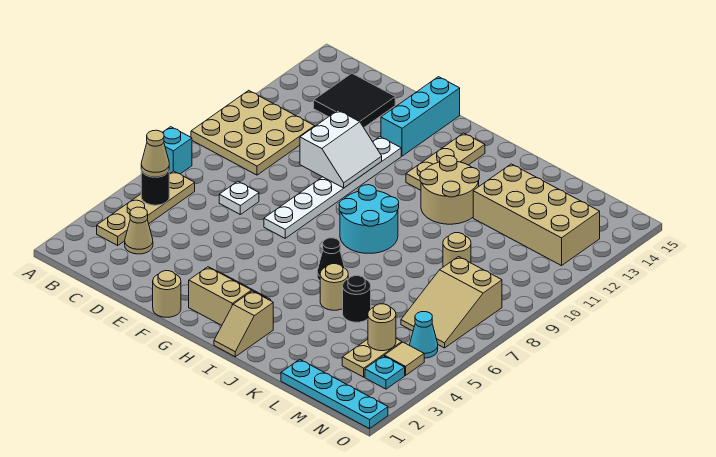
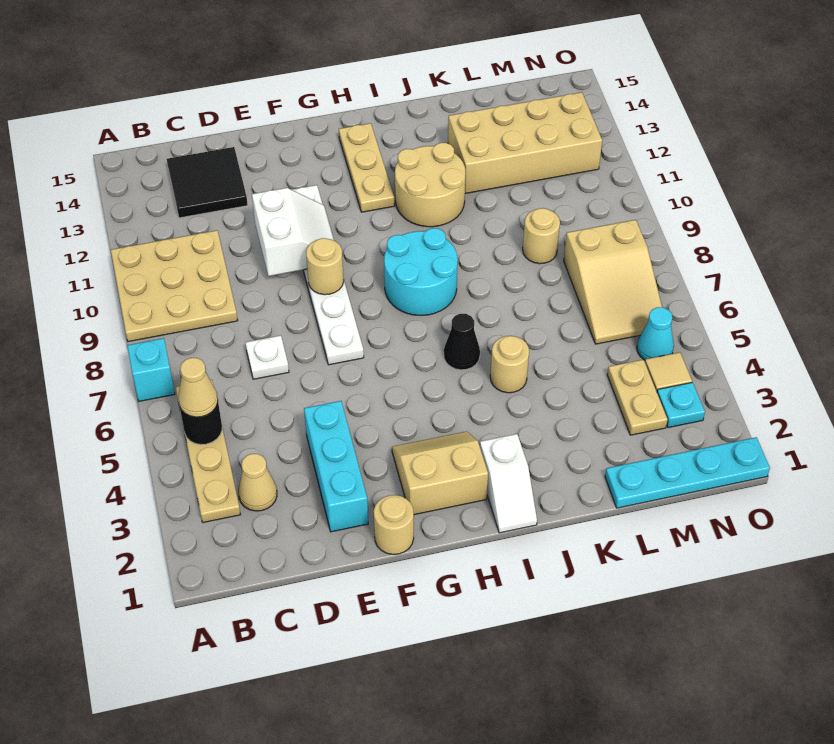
cyan brick F13:F15 level 1 -> cyan brick E2:E4 level 1
tan slope I1:I2 level 1 top 2 -> white slope I1:I2 level 1 top 2
black round brick K5 level 1 -> none
tan round brick M4 level 2 -> tan round brick F9 level 2

